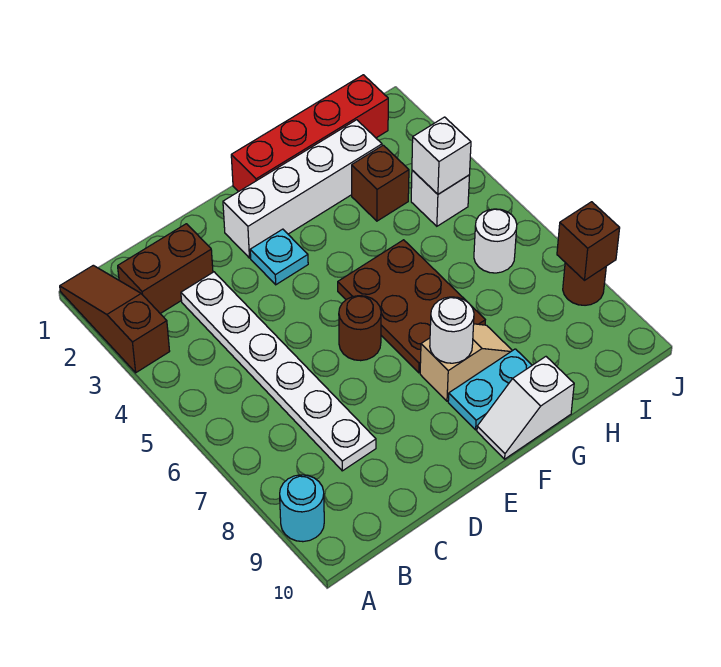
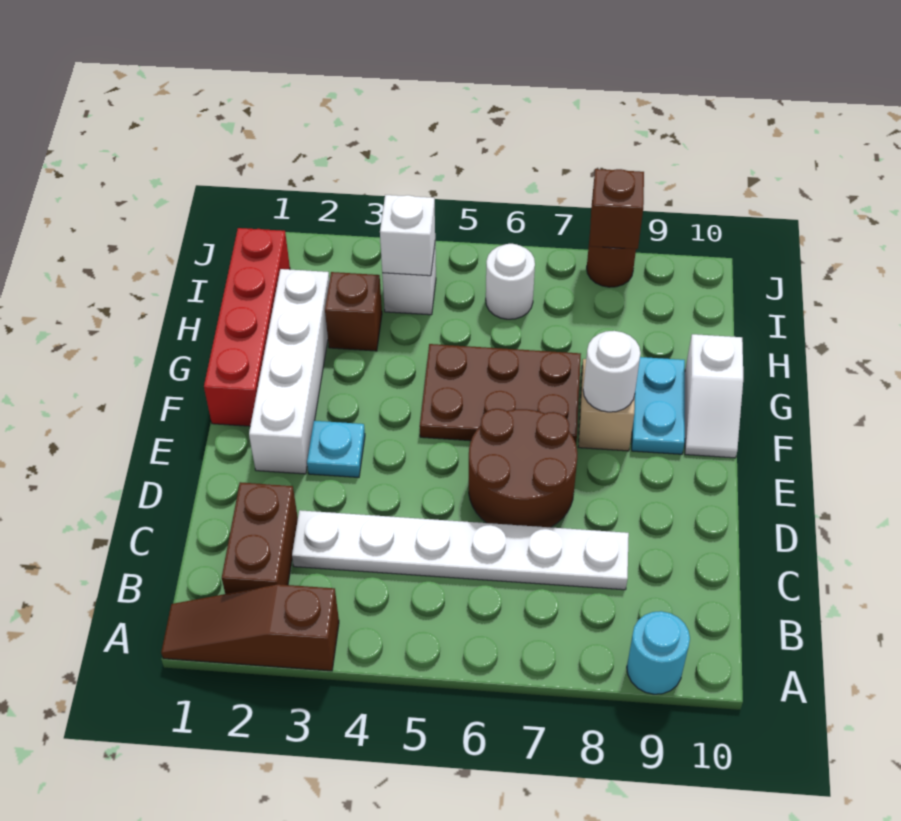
brown round brick E6 level 1 -> brown round brick D6:E7 level 1

